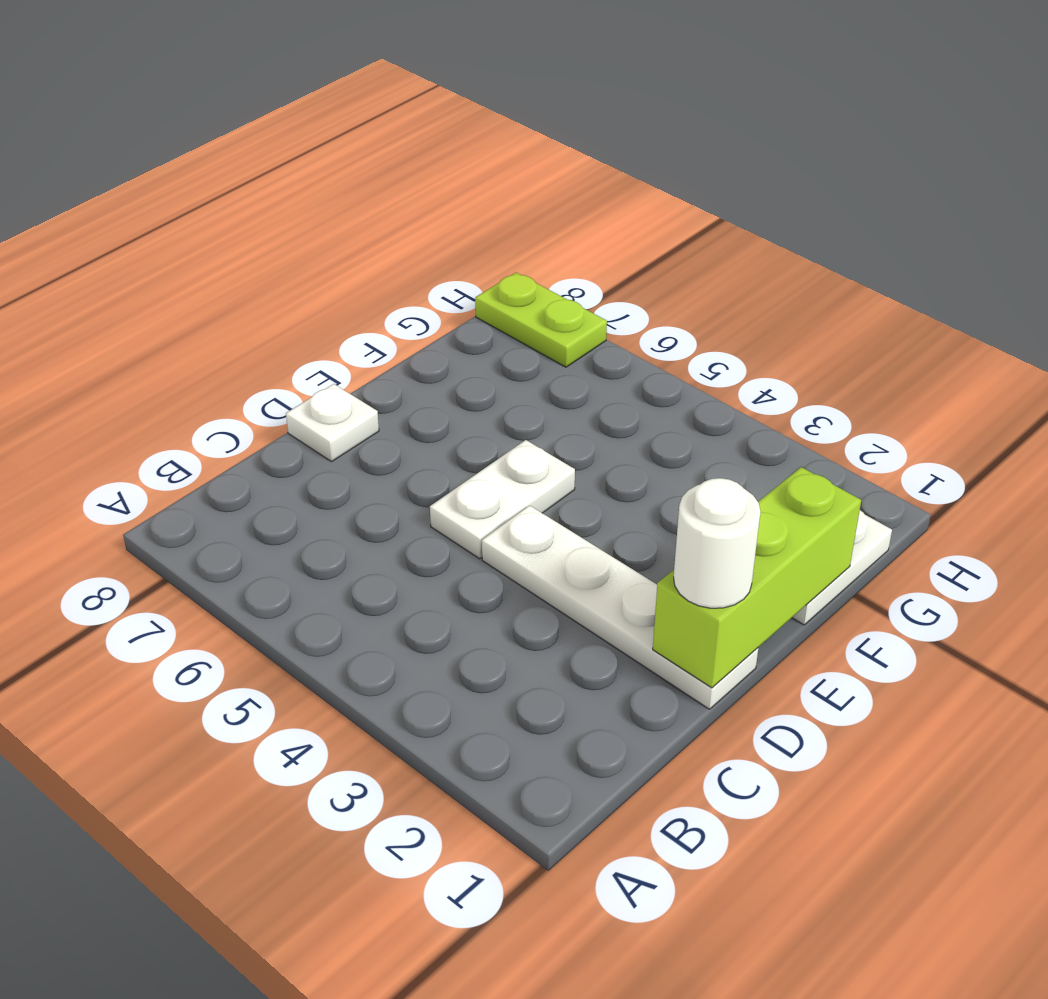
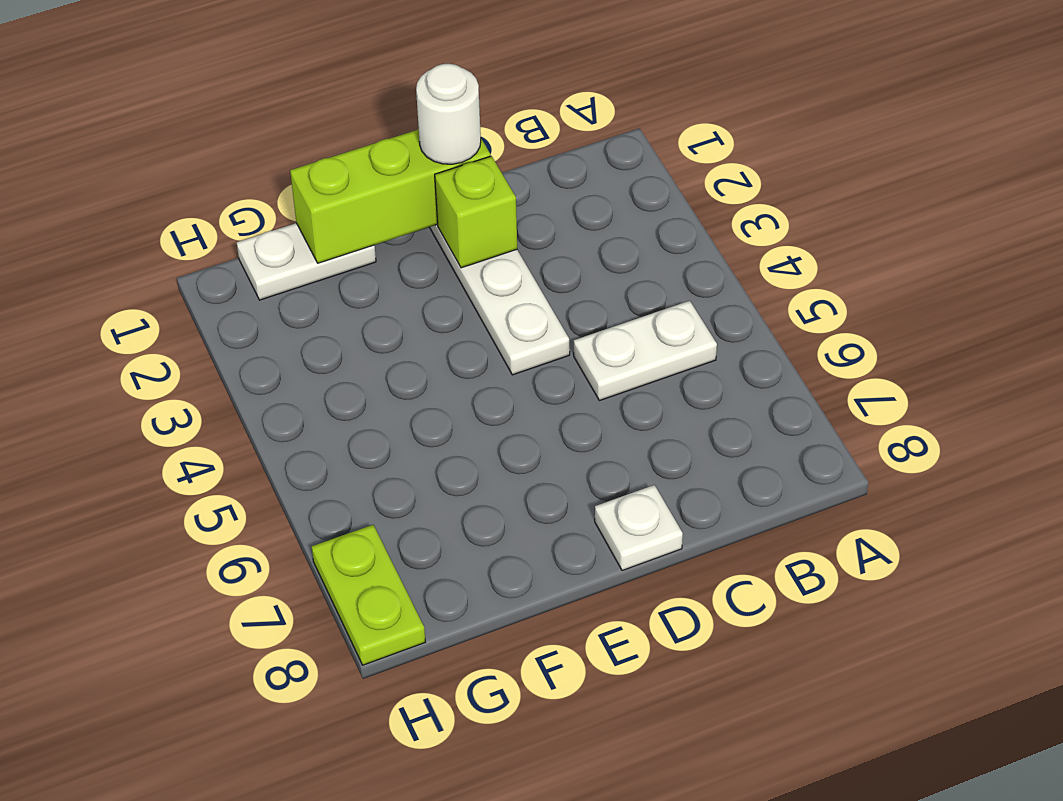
none -> lime brick D2 level 2
white plate D5:E5 level 1 -> white plate B5:C5 level 1

